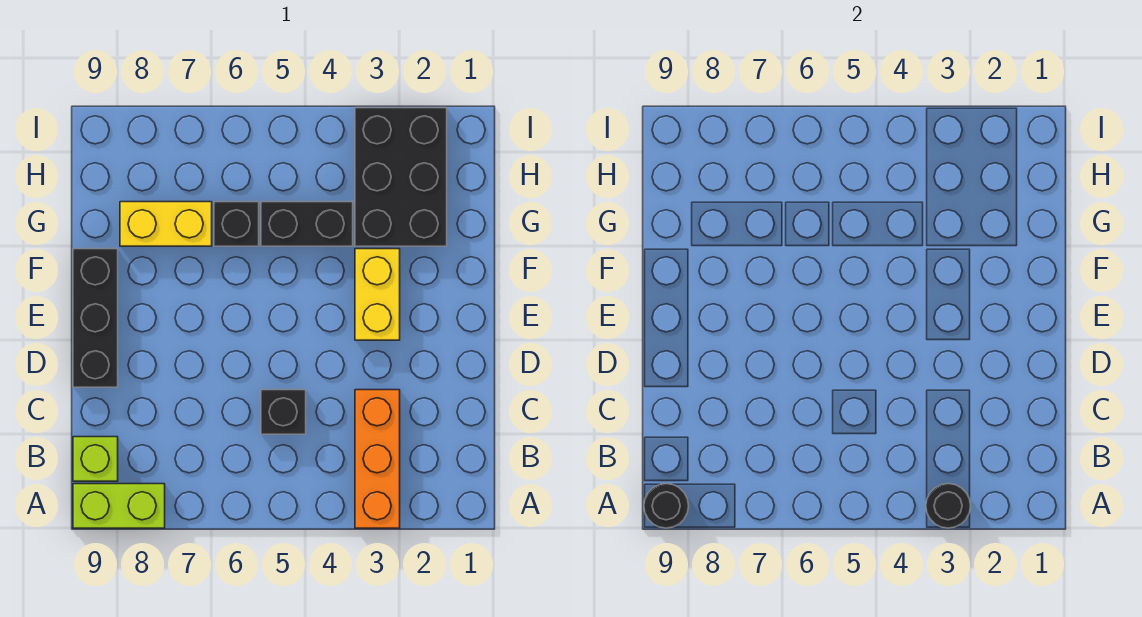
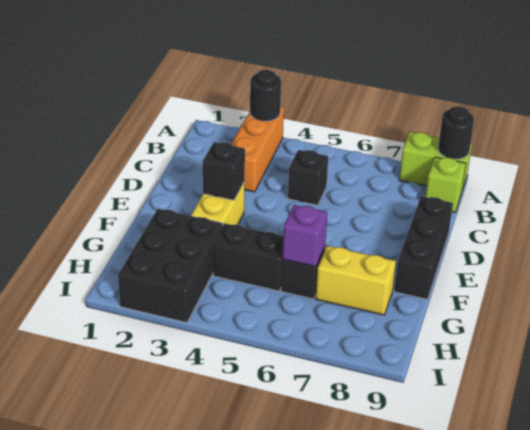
none -> black brick E3 level 2
none -> purple brick G6 level 2

